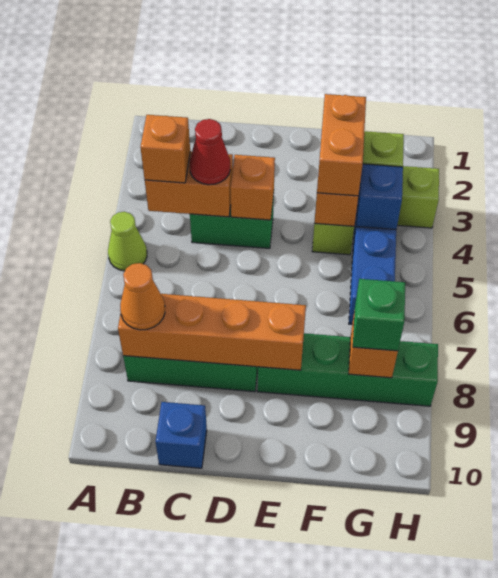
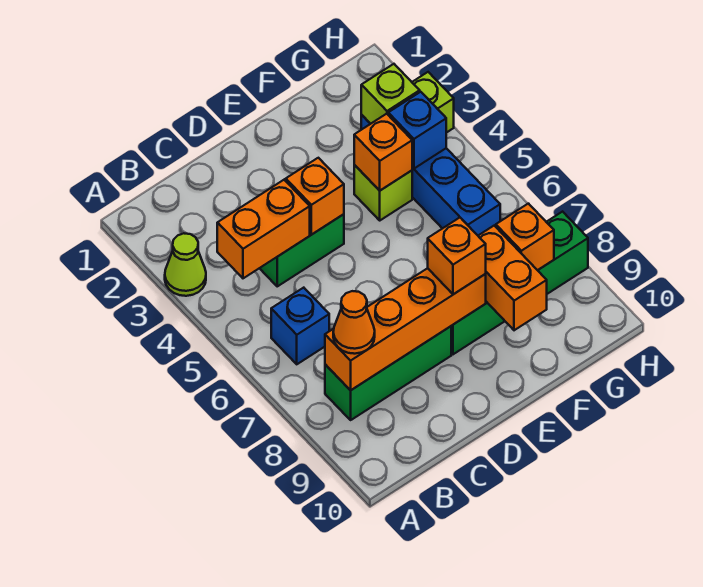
lime cone A5 level 1 -> lime cone A3 level 1
orange brick B4 level 3 -> orange brick E8 level 3
red cone C4 level 3 -> none
blue brick C10 level 1 -> blue brick B6 level 1
orange brick F3:F4 level 3 -> orange brick F8:F9 level 2
green brick G8 level 3 -> none

